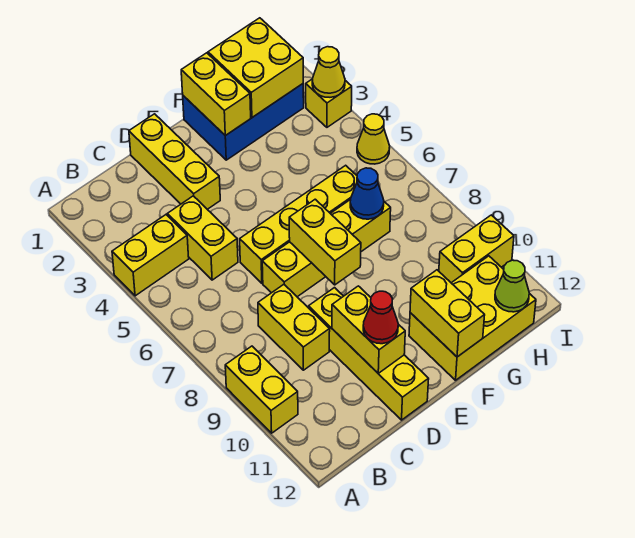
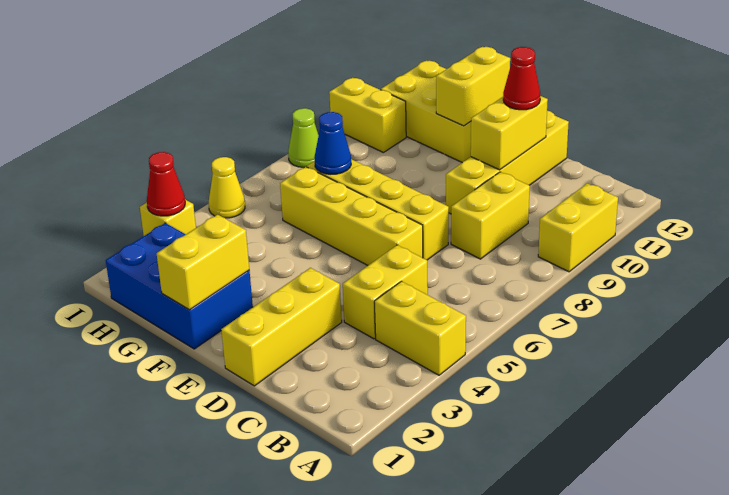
yellow brick E7:E8 level 2 -> none
yellow brick G1:H2 level 2 -> none
lime cone H12 level 2 -> lime cone I8 level 1
yellow cone I3 level 2 -> red cone I3 level 2

